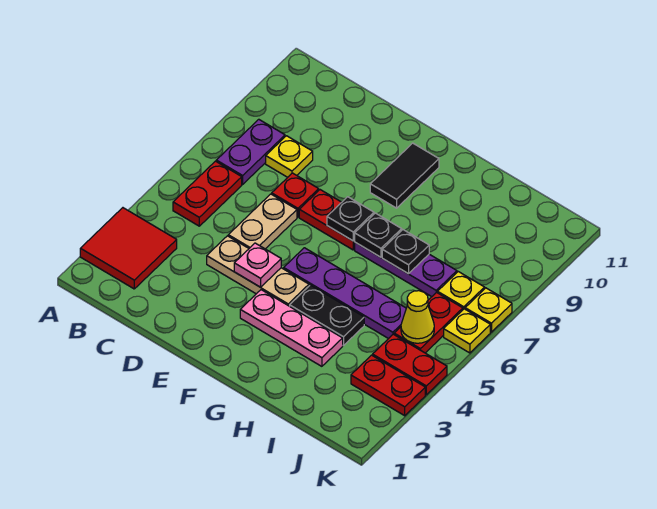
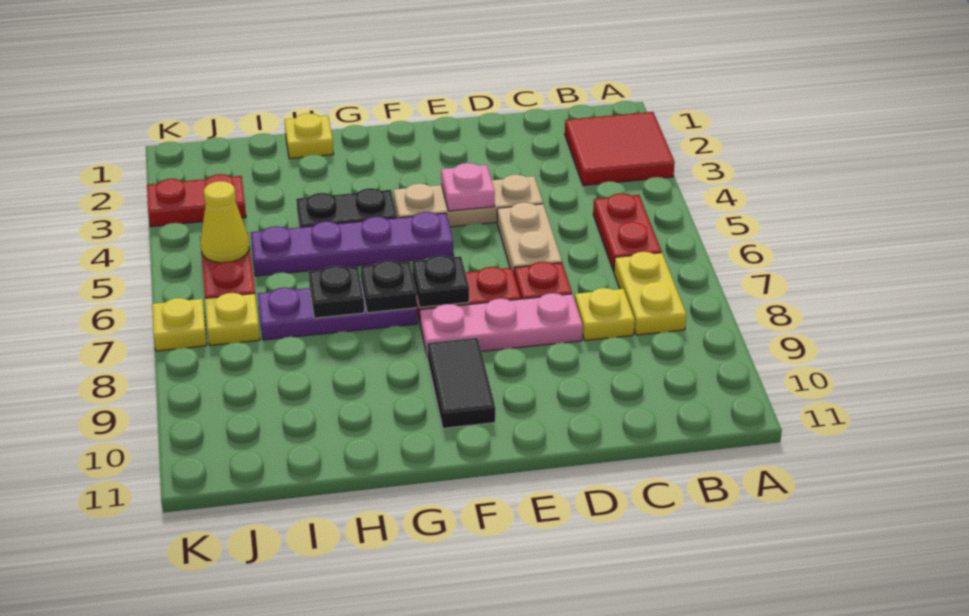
purple plate B7:B8 level 1 -> yellow plate B7:B8 level 1
pink plate F3:H3 level 1 -> pink plate D8:F8 level 1
red plate J4:K4 level 1 -> none
yellow plate K6 level 1 -> yellow plate H1 level 1

